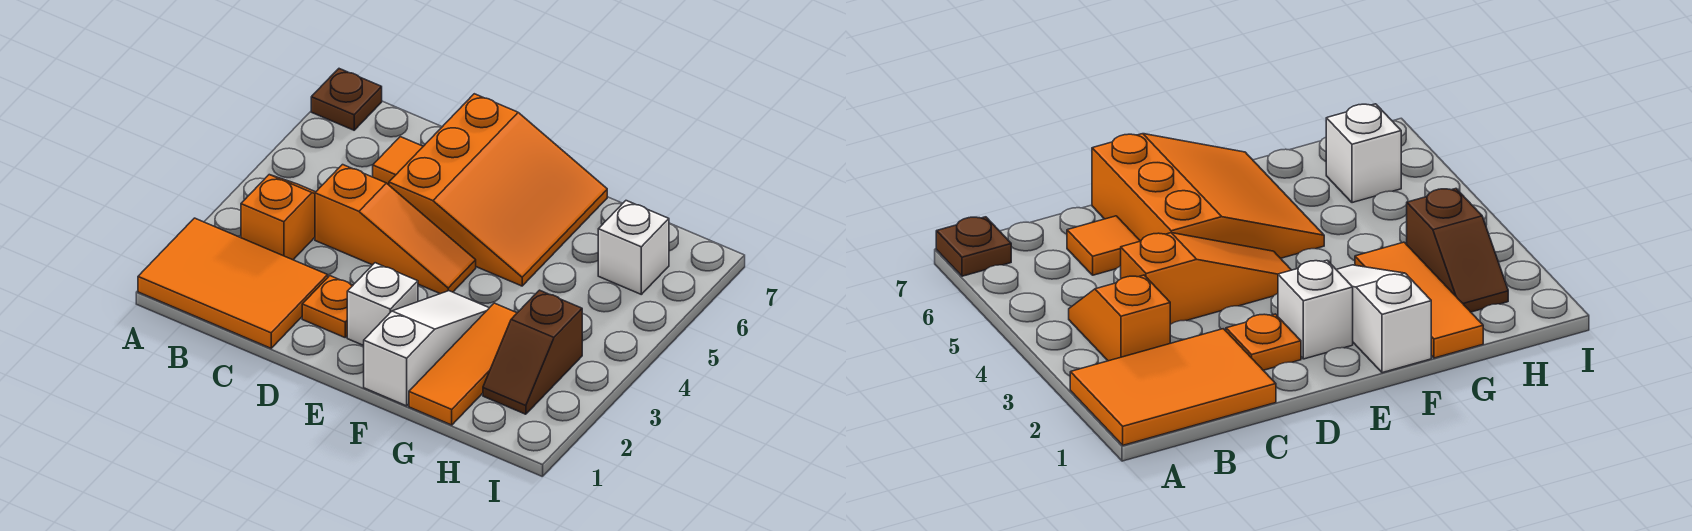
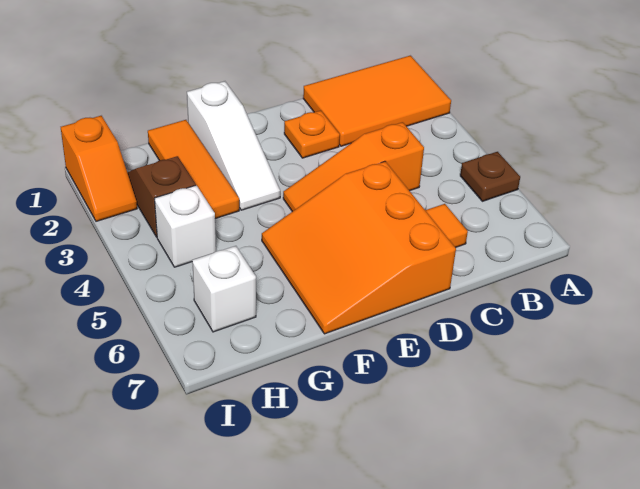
brown plate A7 level 1 -> brown plate A5 level 1
orange slope B3:B4 level 1 top 3 -> orange slope I1:I2 level 1 top 1
white brick E2 level 1 -> white brick H4 level 1

